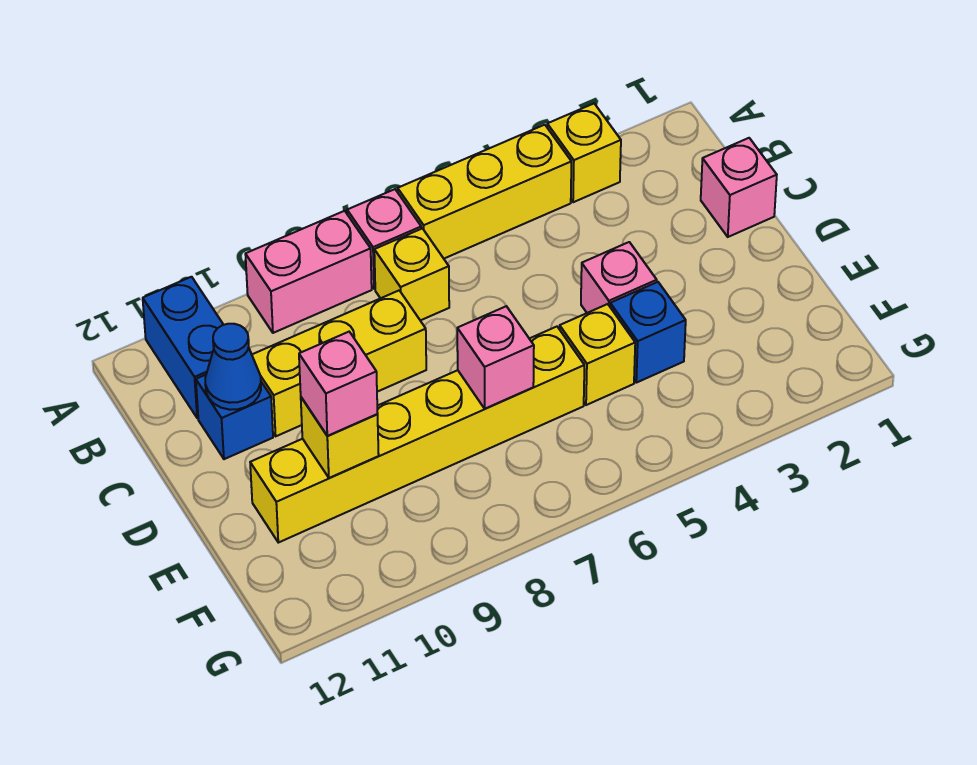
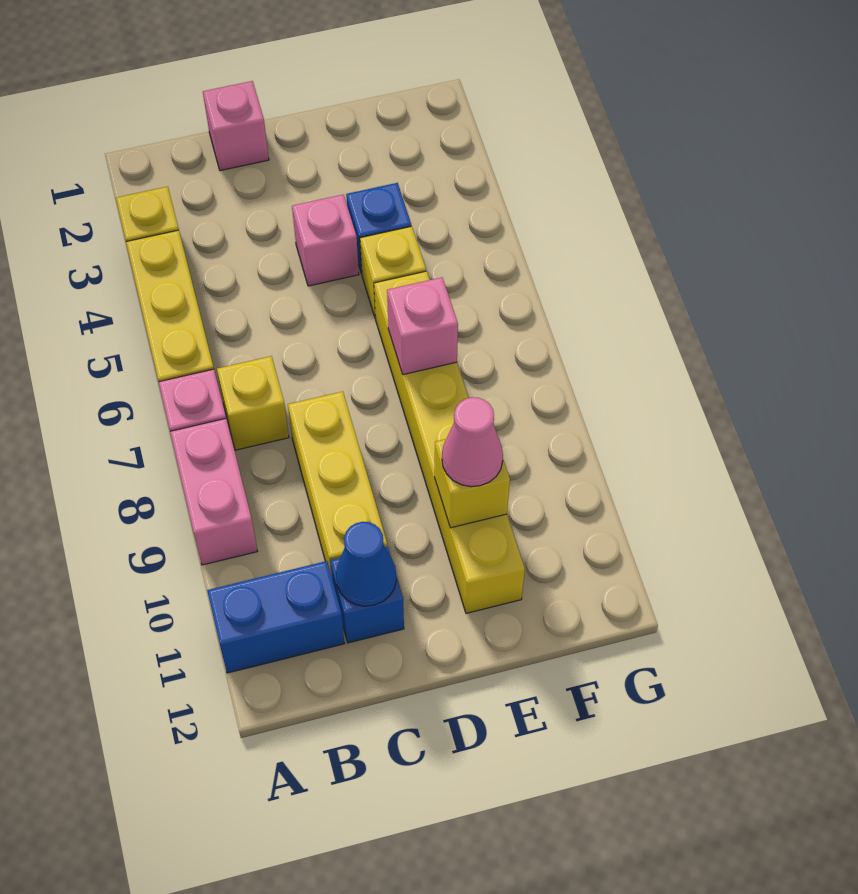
pink brick E10 level 3 -> pink cone E10 level 3

